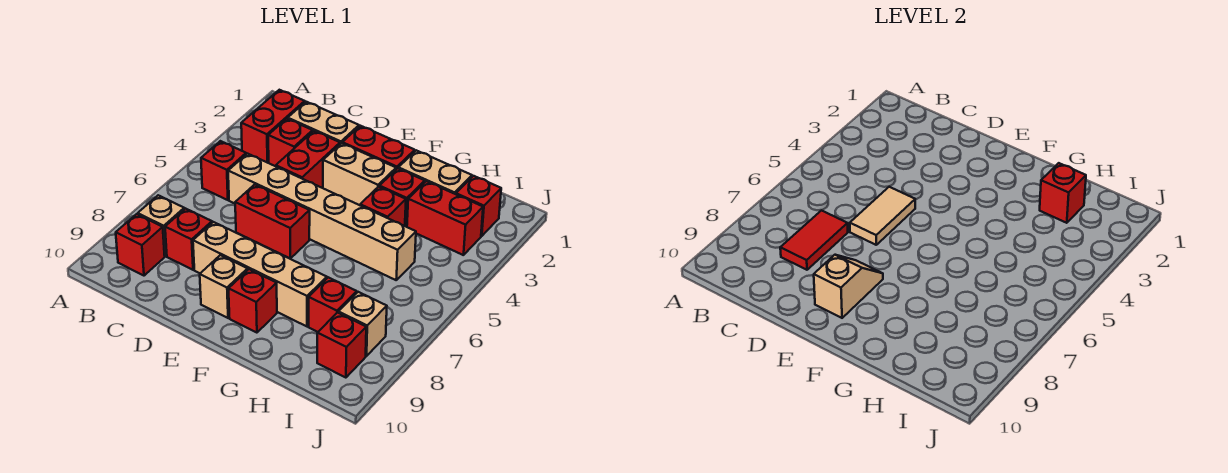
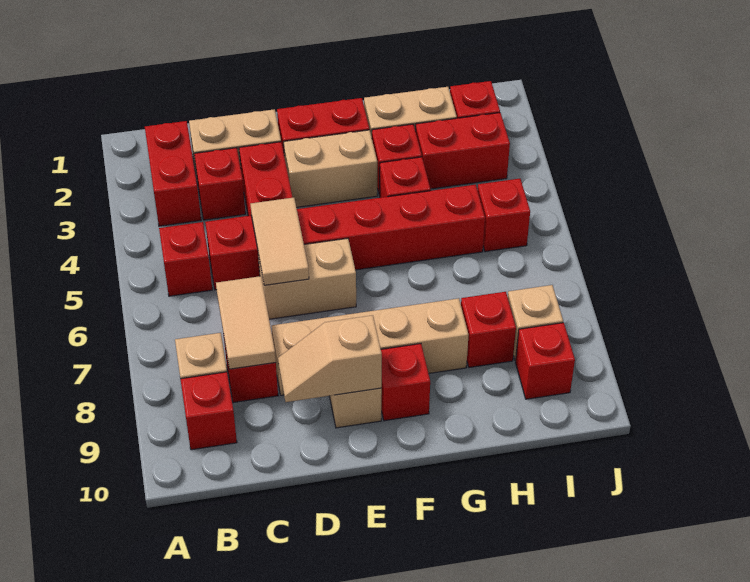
tan brick C5:H5 level 1 -> red brick C5:H5 level 1
red tile C7:C8 level 2 -> tan tile C7:C8 level 2
red brick D6:E6 level 1 -> tan brick D6:E6 level 1
tan slope E8:E9 level 2 top 9 -> tan slope D9:E9 level 2 top E
red brick H2 level 2 -> red brick I5 level 1

